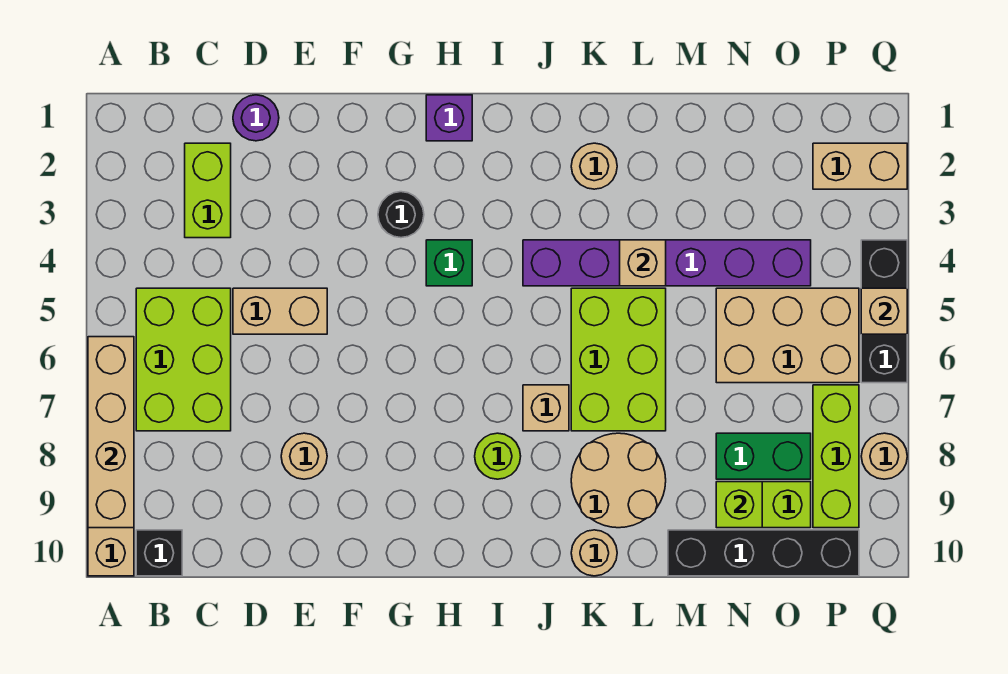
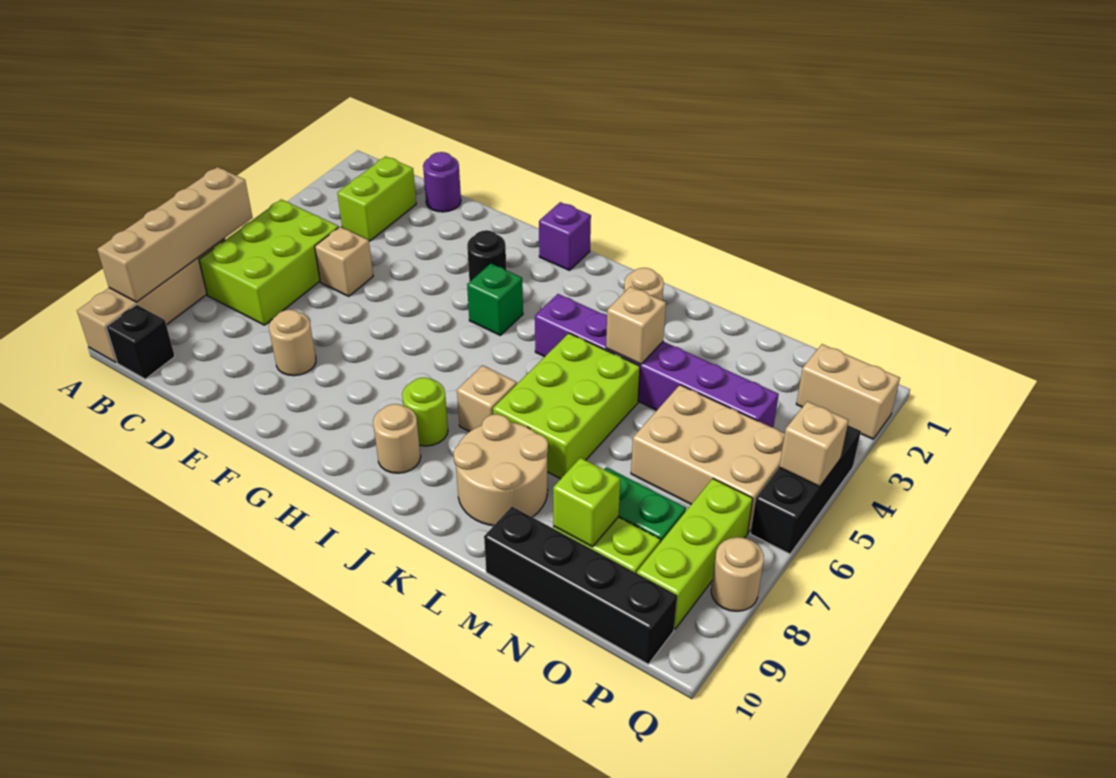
tan brick D5:E5 level 1 -> tan brick D5 level 1
tan round brick K10 level 1 -> tan round brick I9 level 1

